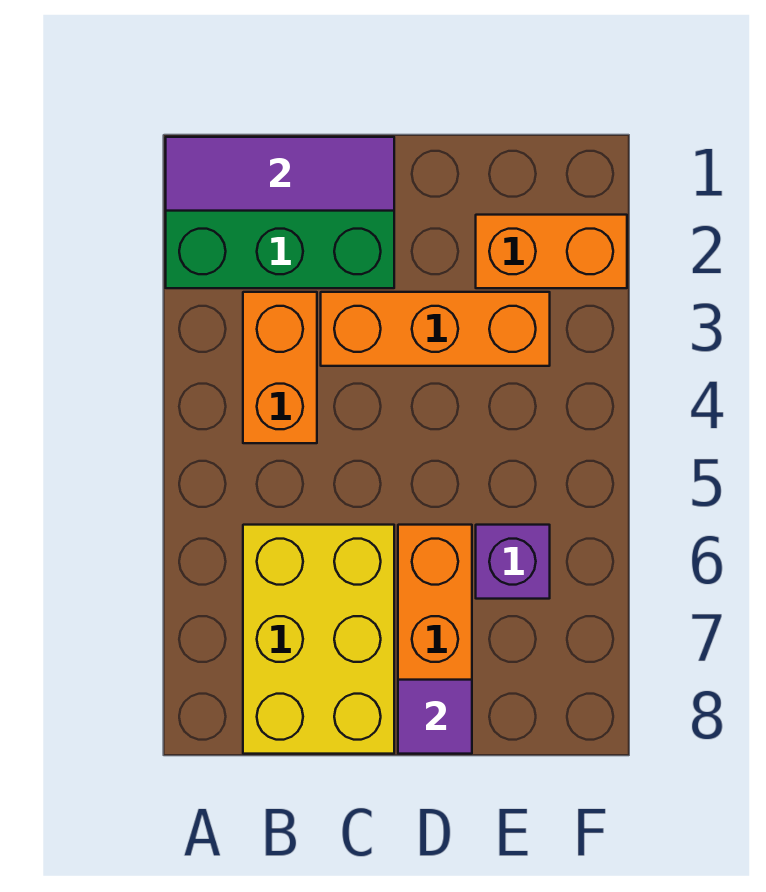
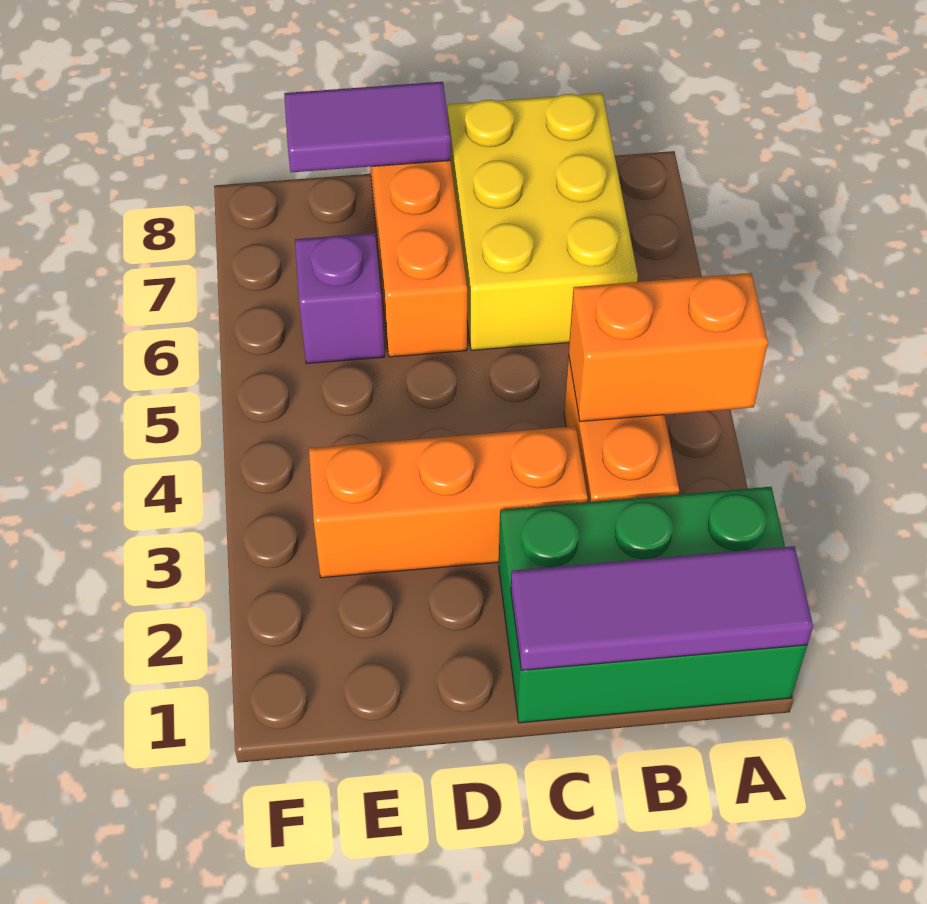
purple tile D8 level 2 -> purple tile D8:E8 level 2
orange brick E2:F2 level 1 -> orange brick A4:B4 level 2

